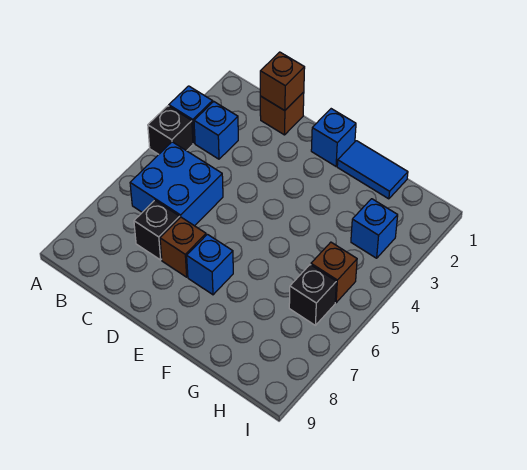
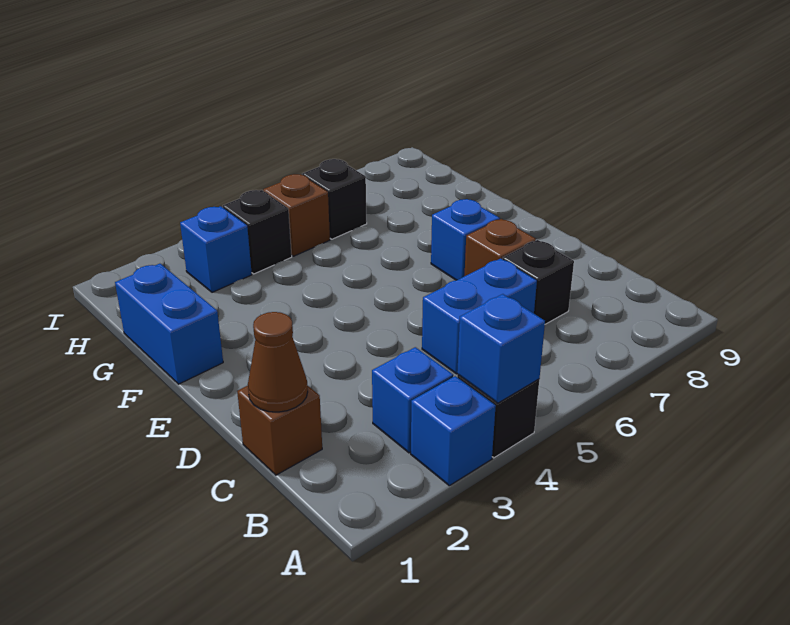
blue brick B5:C6 level 1 -> blue brick C5:C6 level 1
brown brick C1 level 2 -> brown cone C1 level 2
blue brick E1 level 1 -> blue brick A4 level 2
blue tile F1:G1 level 1 -> blue brick F1:G1 level 1
none -> black brick H4 level 1

